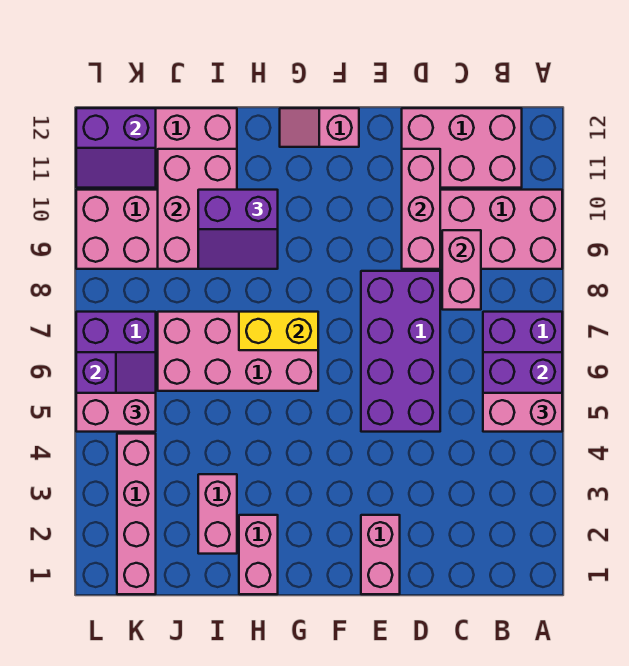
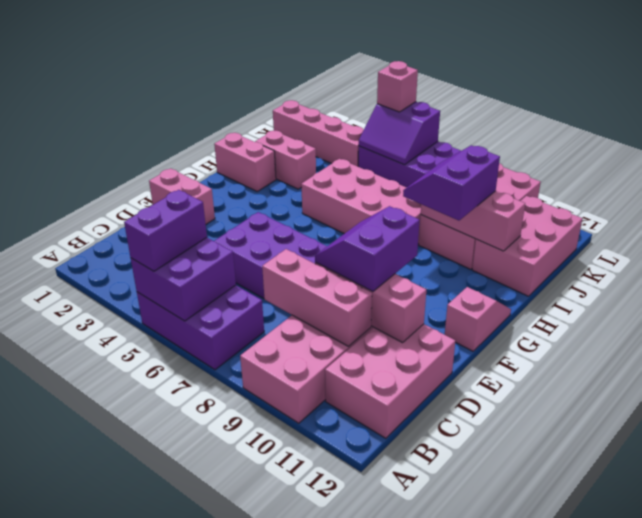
pink brick A5:B5 level 3 -> purple brick A5:B5 level 3
pink brick C8:C9 level 2 -> pink brick C8:C10 level 2
pink brick G6:J7 level 1 -> pink brick H5:I8 level 1
yellow brick G7:H7 level 2 -> none
pink brick I9:J11 level 2 -> pink brick I9:I11 level 2
pink brick K5:L5 level 3 -> pink brick L5 level 3
purple slope K11:L12 level 2 top 12 -> purple slope D9:E10 level 3 top 10

